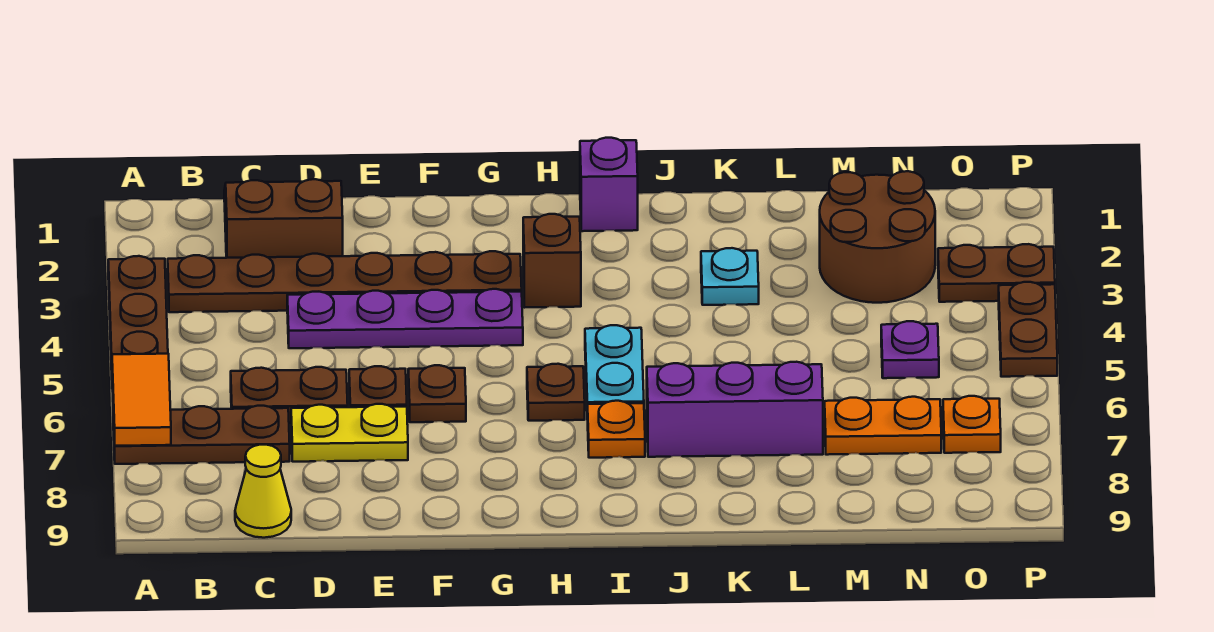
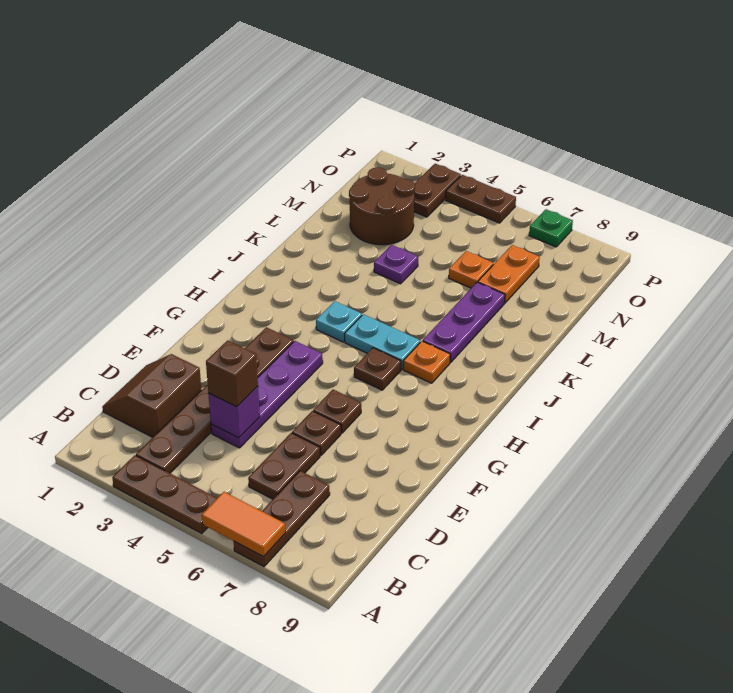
yellow cone C9 level 1 -> none
yellow plate D7:E7 level 1 -> none
brown brick H3 level 1 -> brown brick D4 level 3
purple brick I1 level 1 -> purple brick D4 level 2
purple brick J7:L7 level 1 -> purple plate J7:L7 level 1
cyan plate K3 level 1 -> cyan plate I4 level 1
purple plate N5 level 1 -> purple plate L4 level 1
orange plate O7 level 1 -> orange plate M6 level 1
none -> green plate P7 level 1

